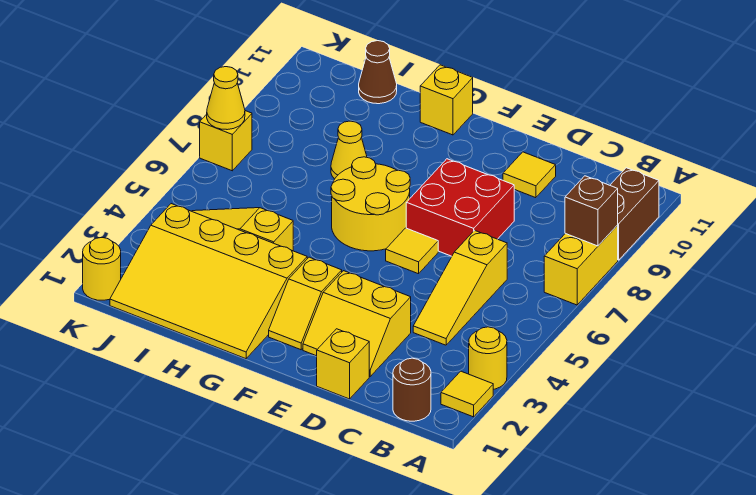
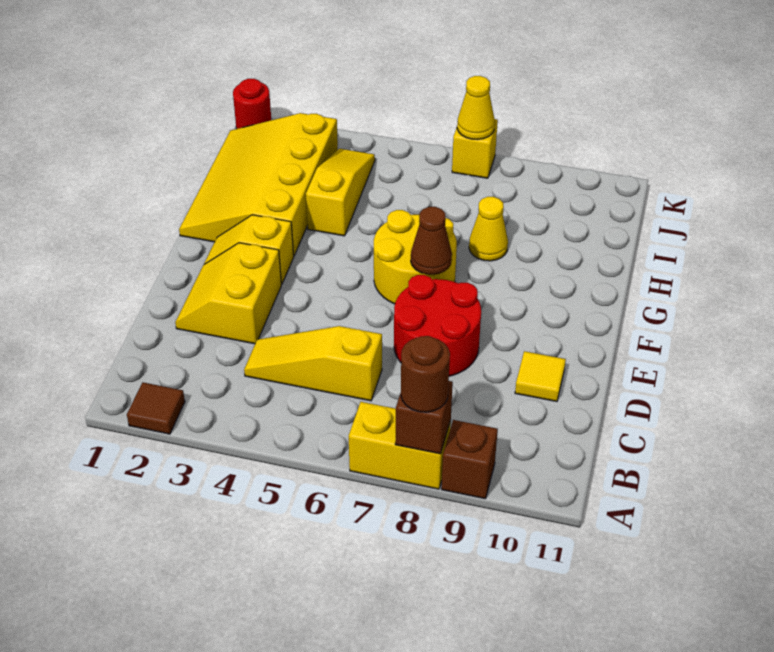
yellow tile A2 level 1 -> brown tile A2 level 1
yellow round brick A3 level 1 -> none
brown brick A9:A10 level 1 -> brown brick A9 level 1
brown round brick B1 level 1 -> brown round brick A8 level 3
yellow brick D1 level 1 -> none
red brick D7:E8 level 1 -> red round brick D7:E8 level 1
yellow tile E6 level 1 -> none
yellow brick G11 level 1 -> none
brown cone I11 level 1 -> brown cone F7 level 2
yellow round brick K1 level 1 -> red round brick K1 level 1

